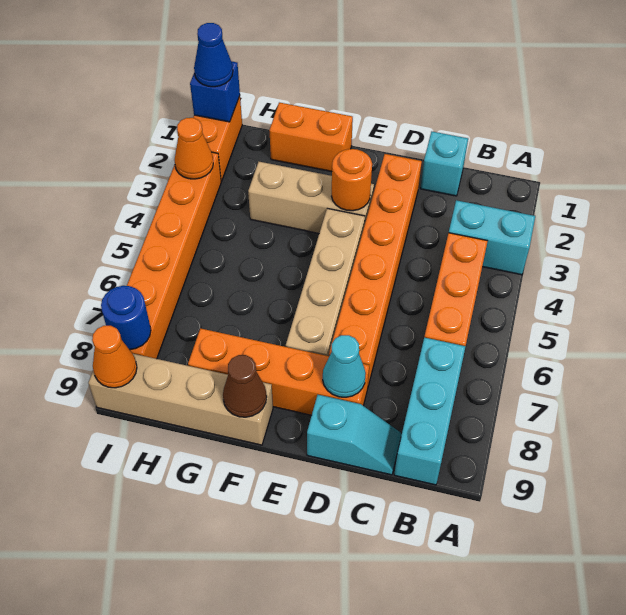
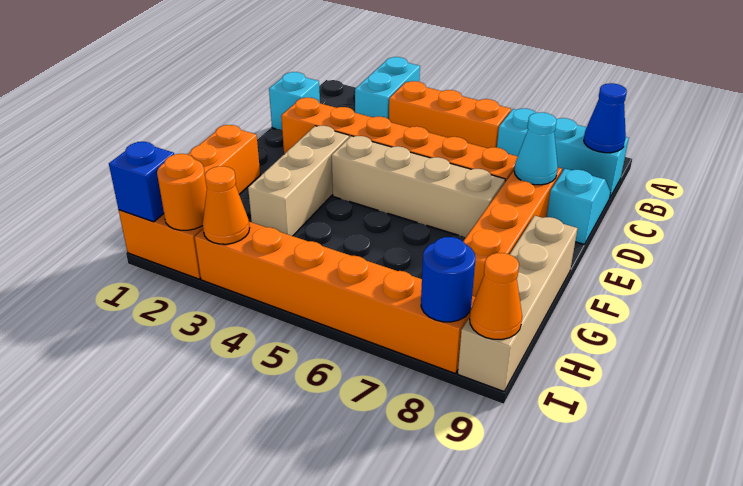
orange round brick E3 level 2 -> orange round brick I2 level 2
brown cone F9 level 2 -> none
blue cone I1 level 3 -> blue cone B9 level 2

